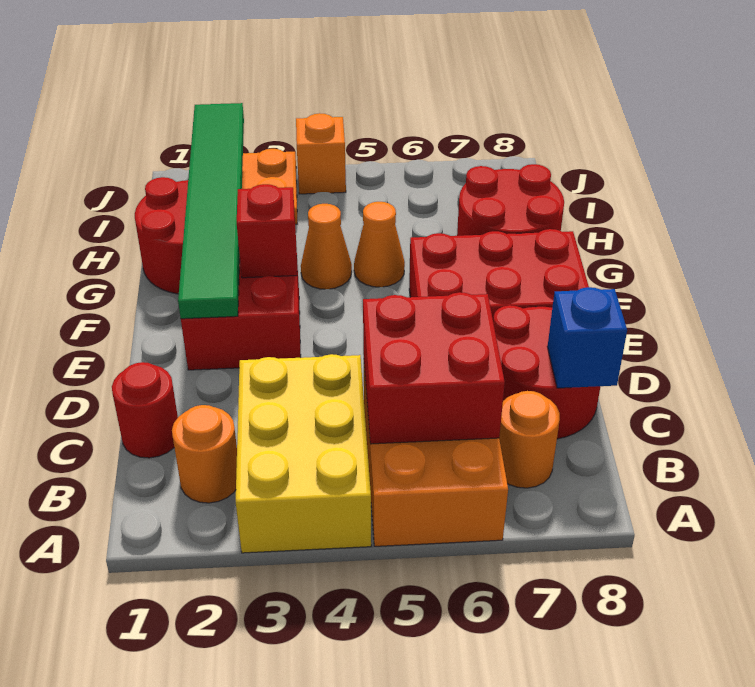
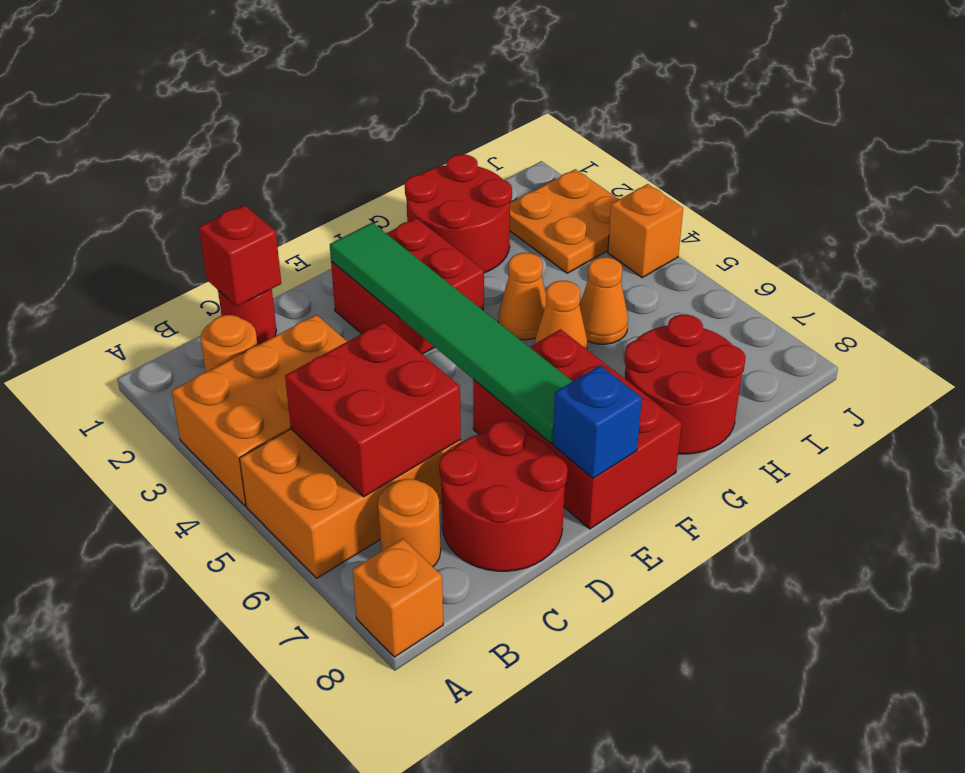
yellow brick A3:C4 level 1 -> orange brick A3:C4 level 1
none -> orange brick A8 level 1
blue brick C8 level 2 -> blue brick E8 level 2
green tile E2:J2 level 2 -> green tile E2:E7 level 2
red brick F3 level 2 -> red brick C1 level 2
none -> orange cone H5 level 1

